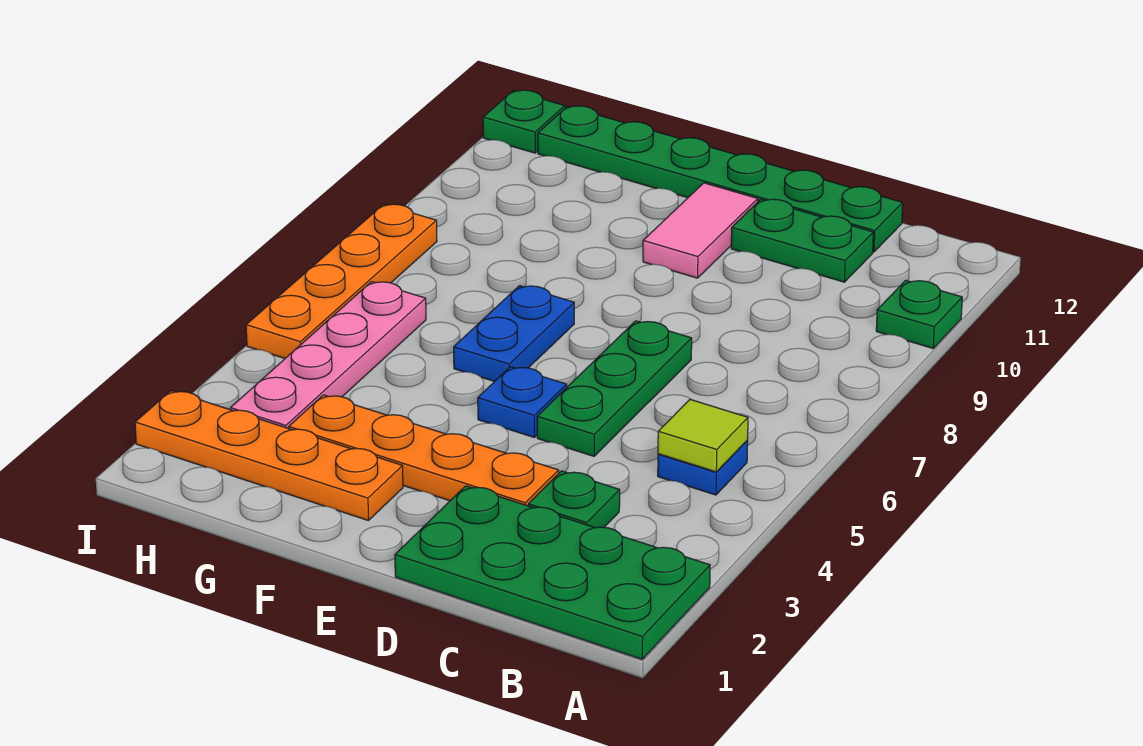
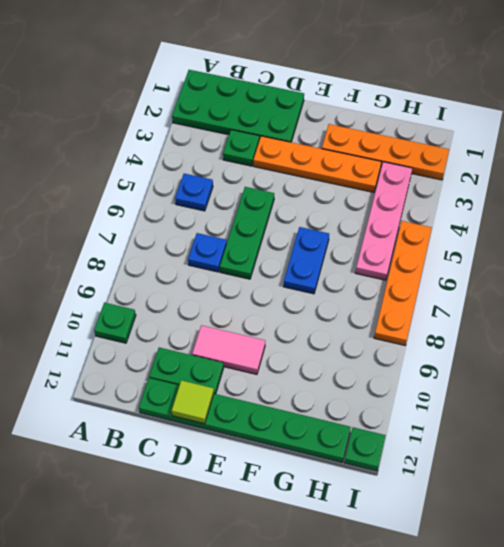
lime tile B5 level 2 -> lime tile D12 level 2
blue plate E5 level 1 -> blue plate C7 level 1
pink tile E10:E11 level 1 -> pink tile D10:E10 level 1

